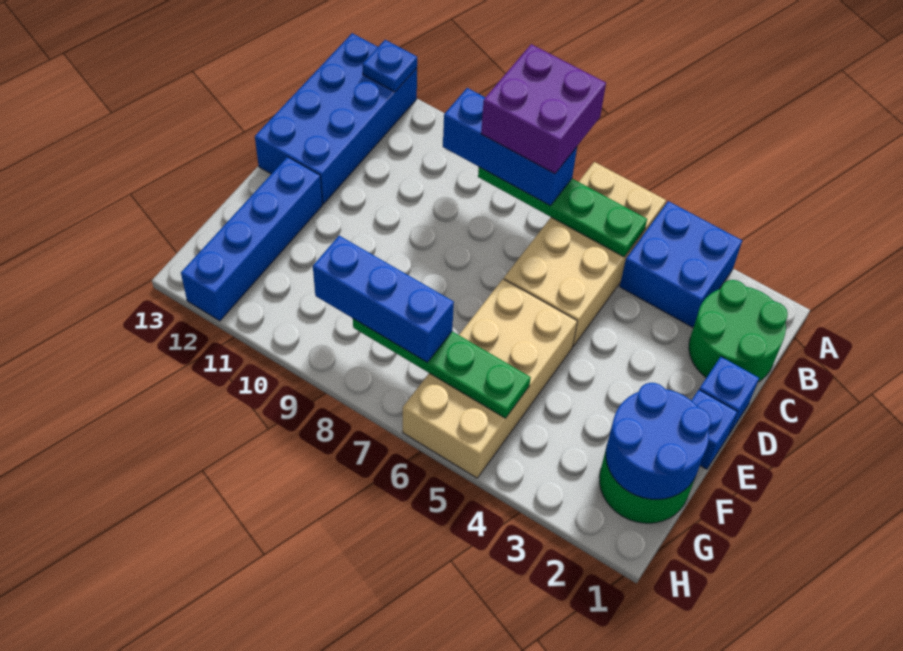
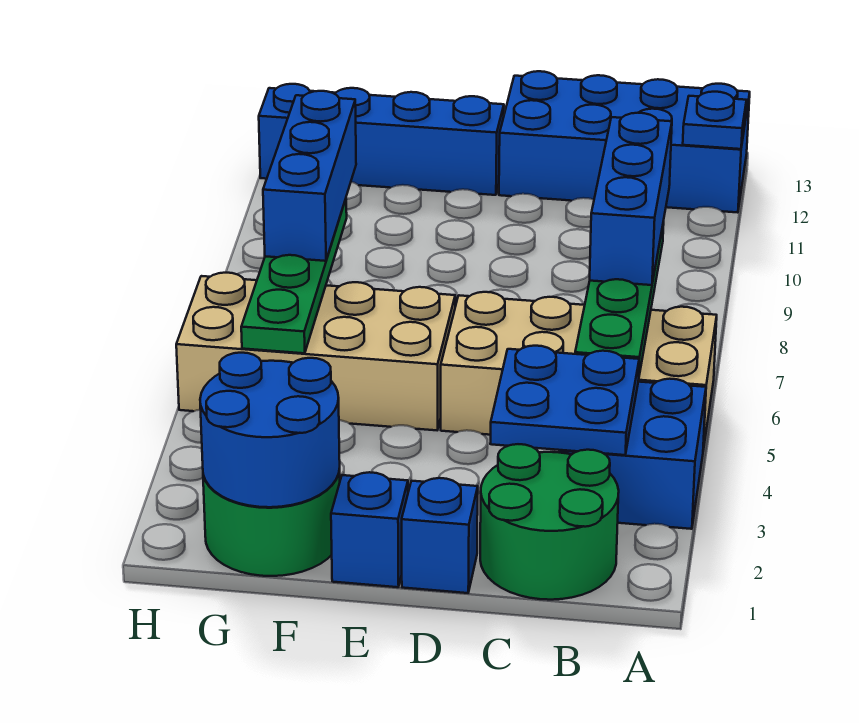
purple brick A7:B8 level 4 -> none
none -> blue plate B3:C4 level 2

